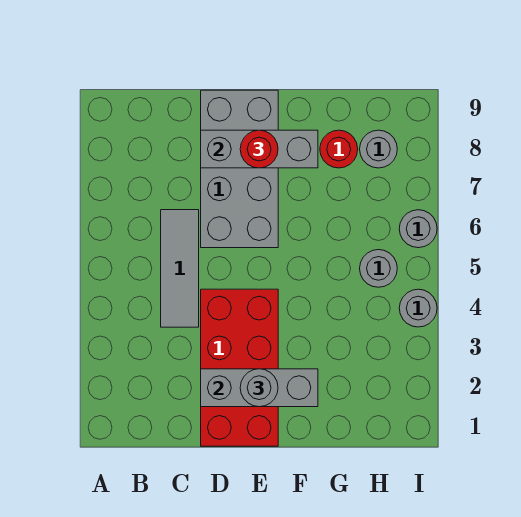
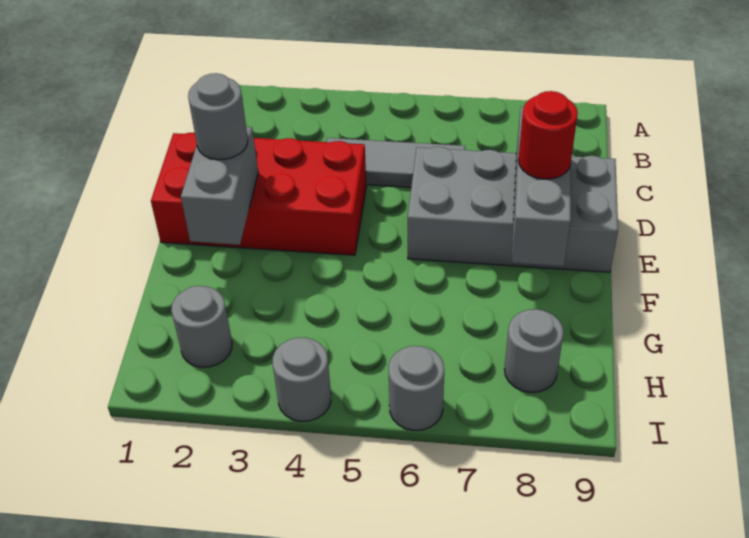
grey brick D2:F2 level 2 -> grey brick E2:F2 level 2
red round brick G8 level 1 -> none
grey round brick H5 level 1 -> grey round brick H2 level 1

